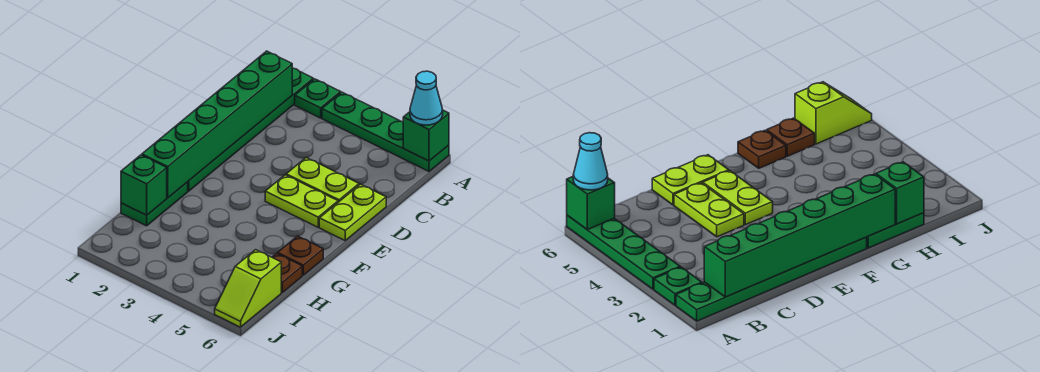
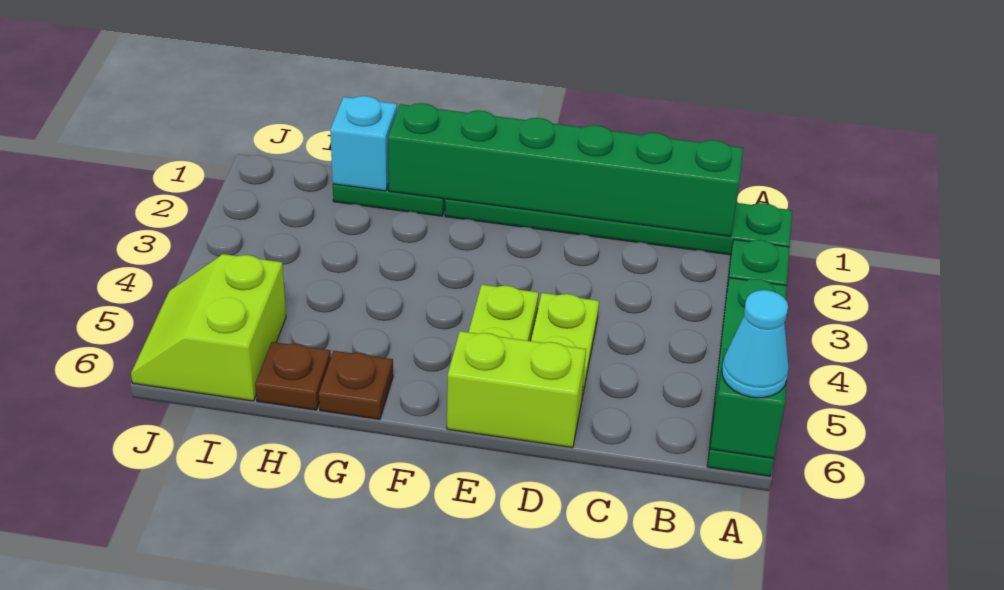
lime plate D6:E6 level 1 -> lime brick D6:E6 level 1
green brick H1 level 2 -> cyan brick H1 level 2
lime slope I6:J6 level 1 top I -> lime slope I5:J6 level 1 top I

